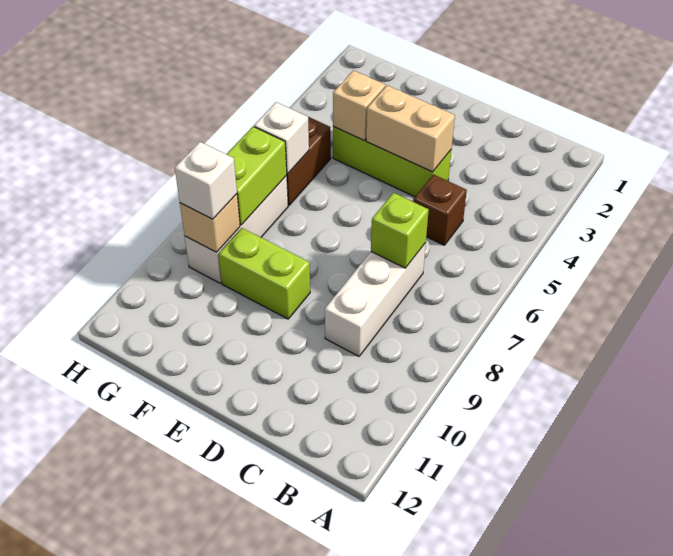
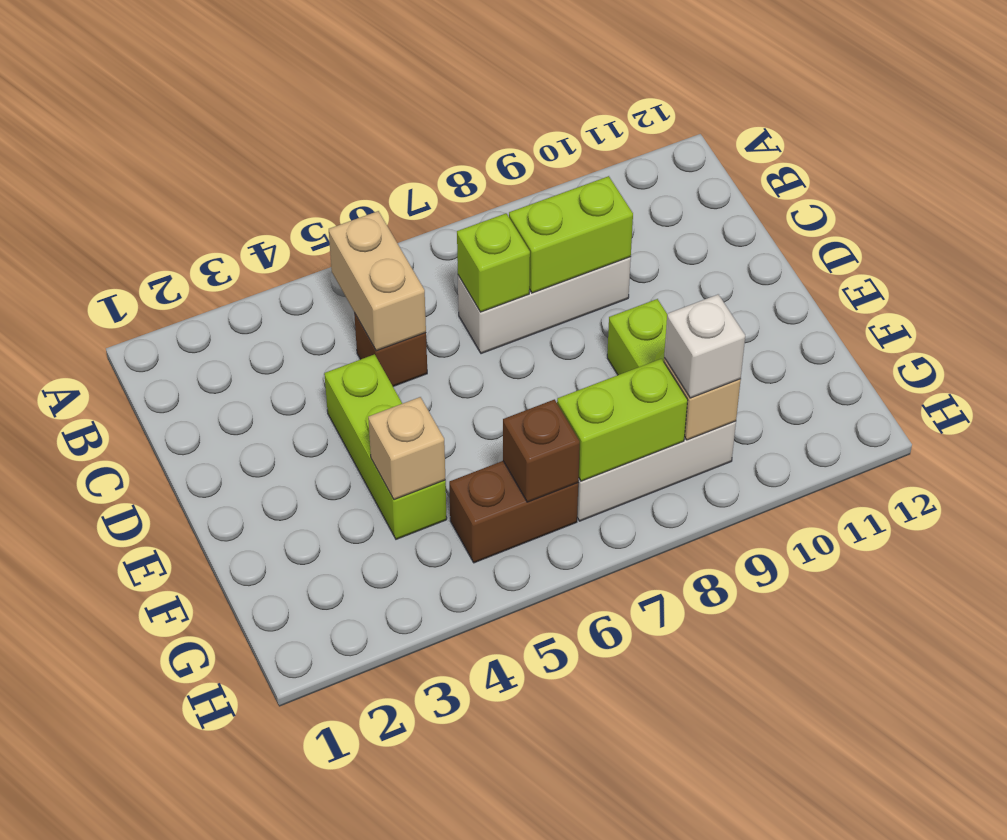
none -> lime brick C8:C9 level 2
tan brick D4:E4 level 2 -> tan brick B5:C5 level 2
white brick G6 level 2 -> brown brick G6 level 2

